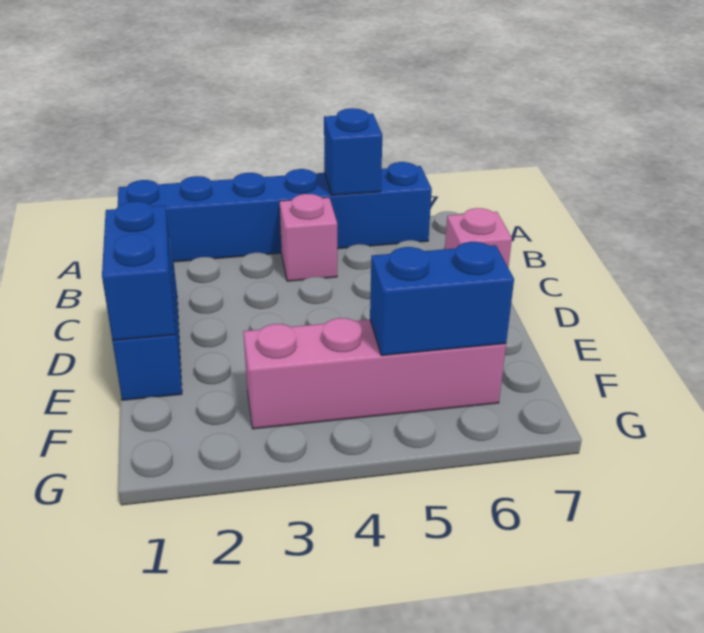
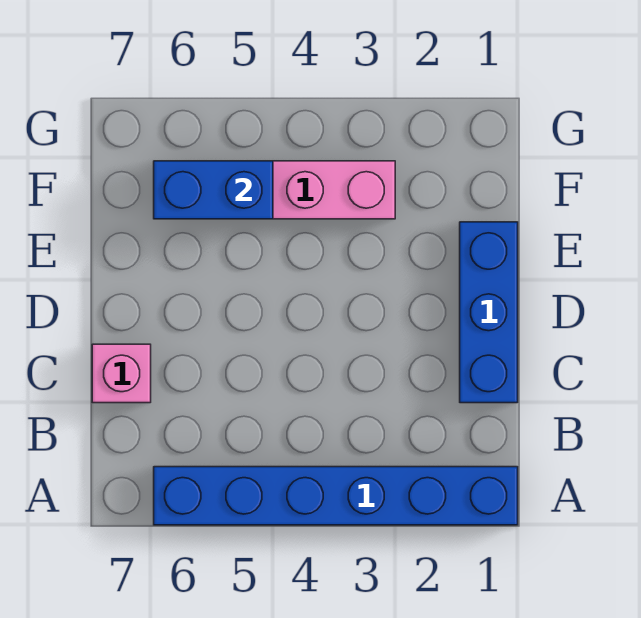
blue brick A5 level 2 -> none
pink brick B4 level 1 -> none
blue brick D1:E1 level 2 -> none

